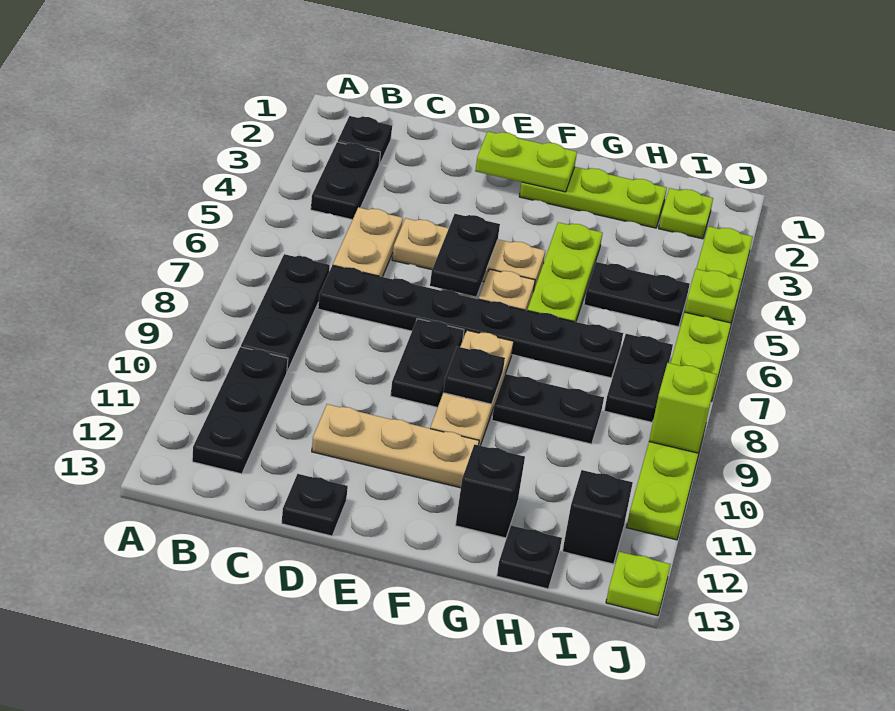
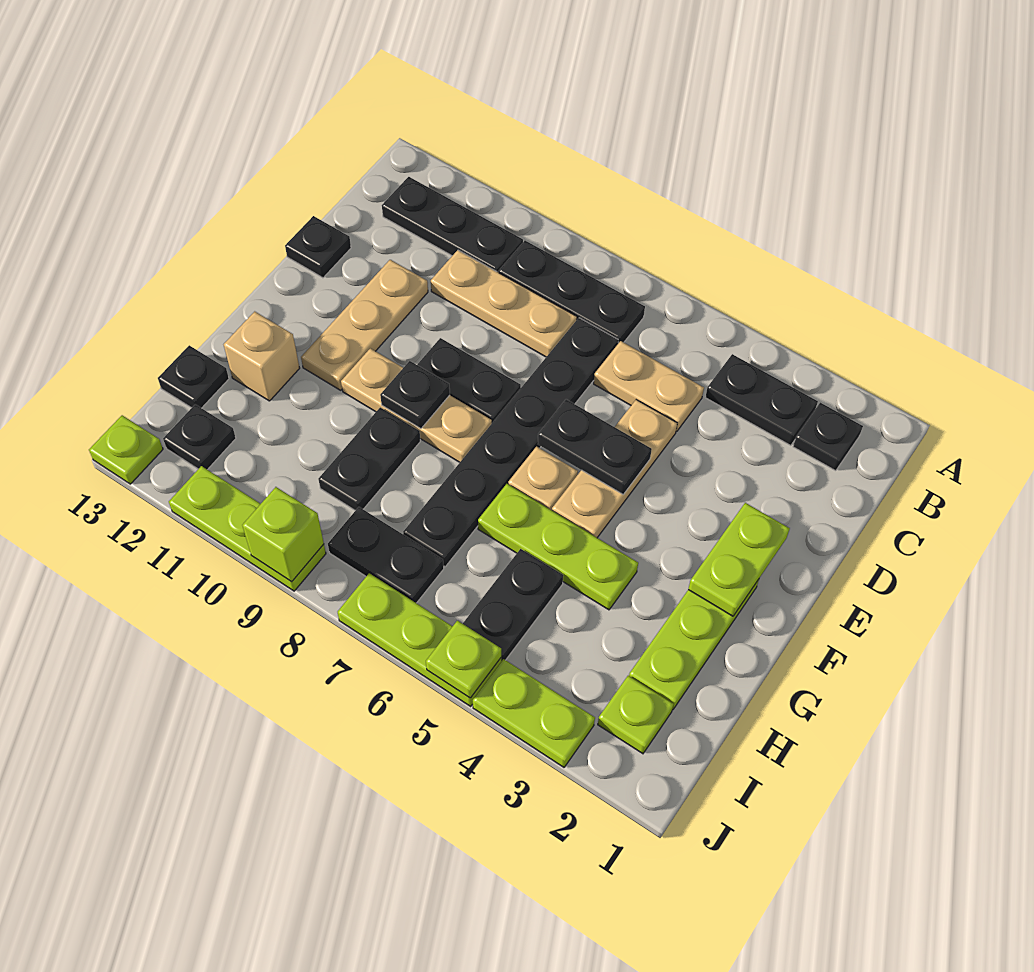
none -> tan plate C8:C10 level 1
black brick G12 level 1 -> tan brick G12 level 1
black brick I12 level 1 -> black plate I12 level 1

